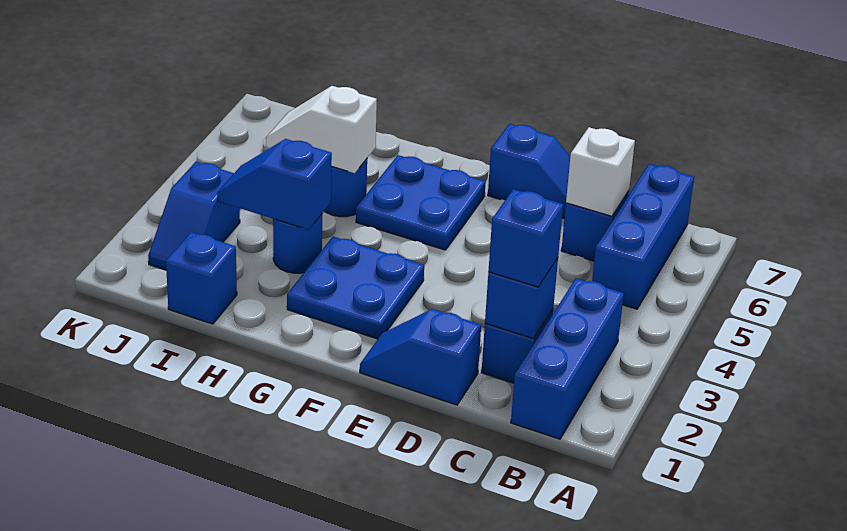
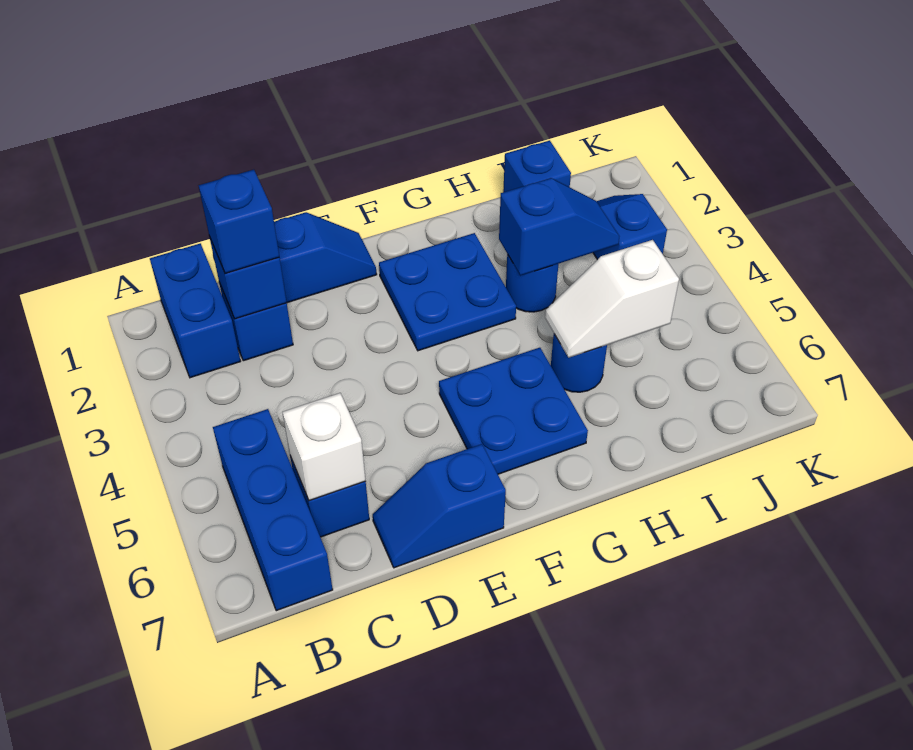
blue brick B1:B3 level 1 -> blue brick B1:B2 level 1
white slope H5:I5 level 2 top H -> white slope H5:I5 level 2 top I

